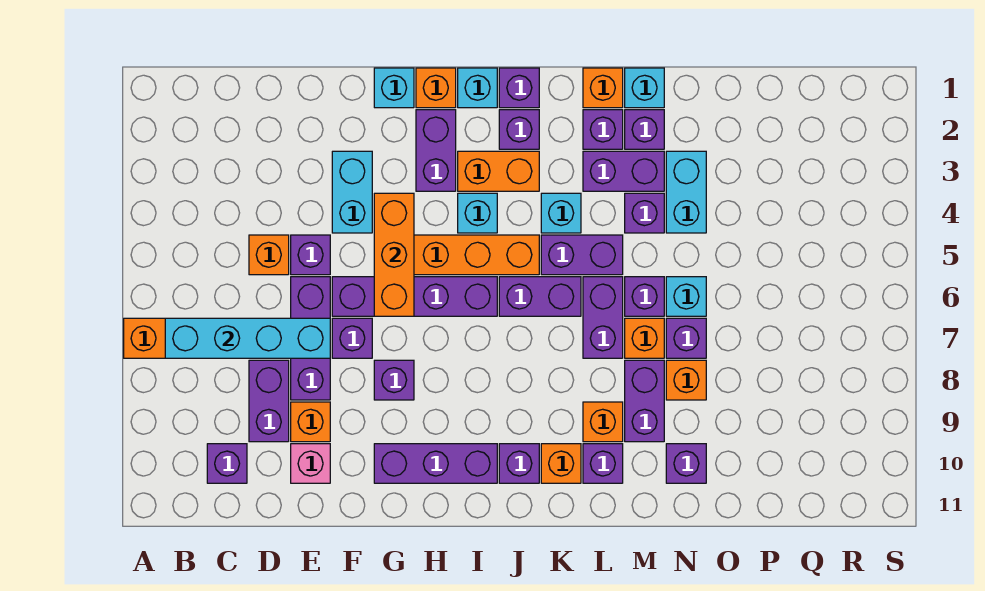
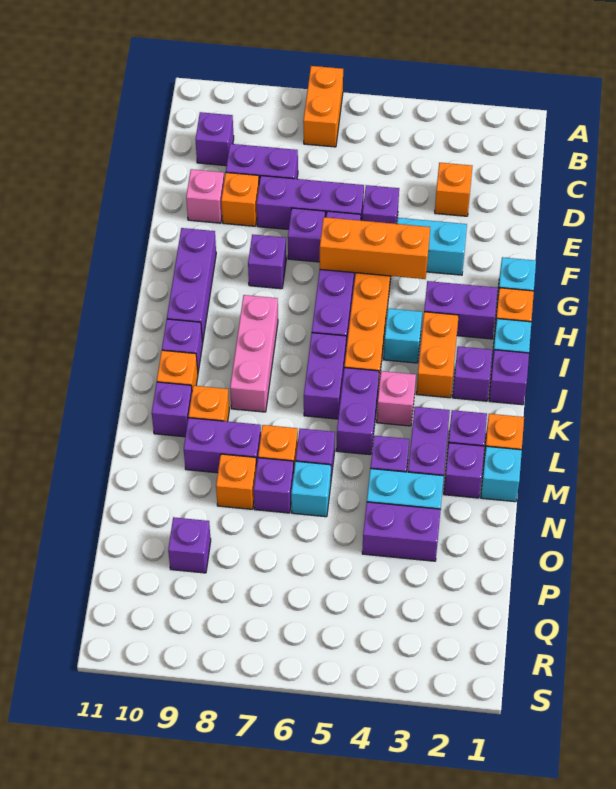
cyan brick B7:E7 level 2 -> none
orange brick D5 level 1 -> orange brick D3 level 1
none -> pink brick I8:K8 level 1
cyan brick K4 level 1 -> pink brick K4 level 1
purple brick L6:L7 level 1 -> purple brick O3:O4 level 1
purple brick N10 level 1 -> purple brick P9 level 1

